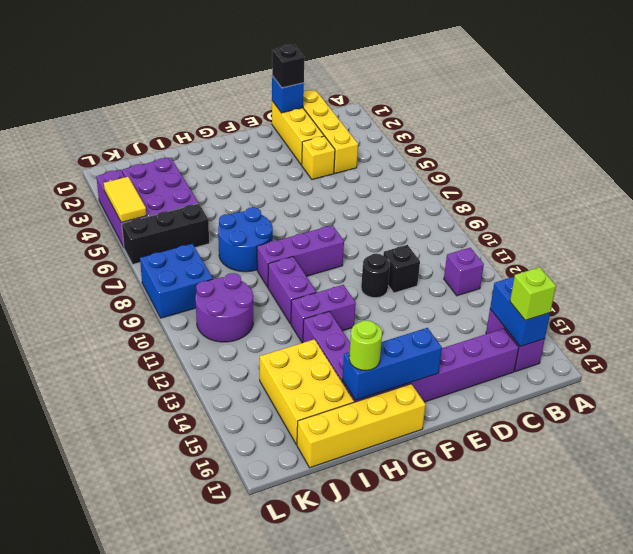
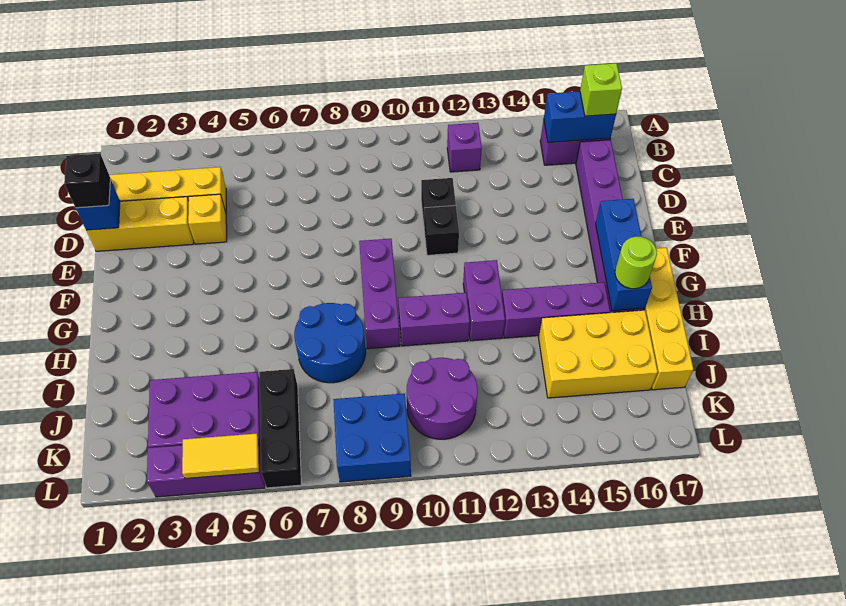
black round brick E11 level 1 -> black brick E11 level 1

